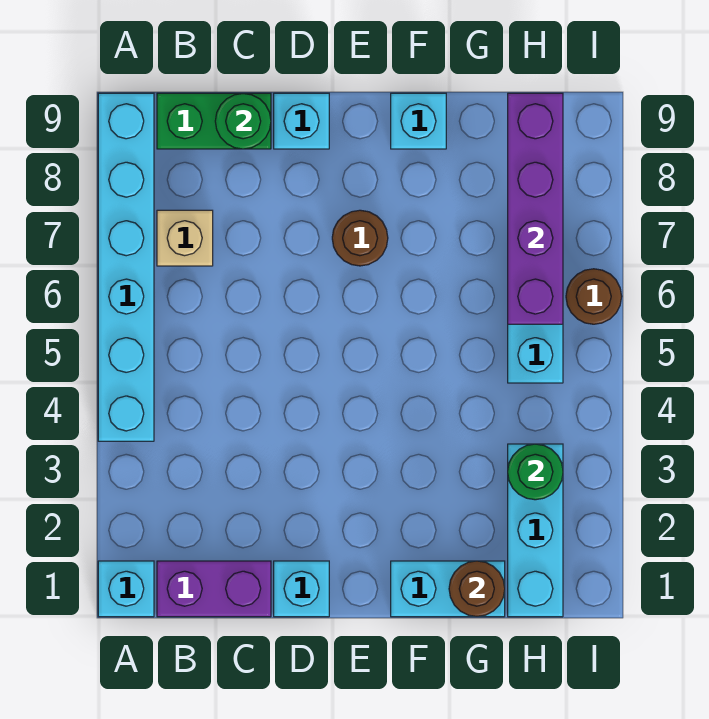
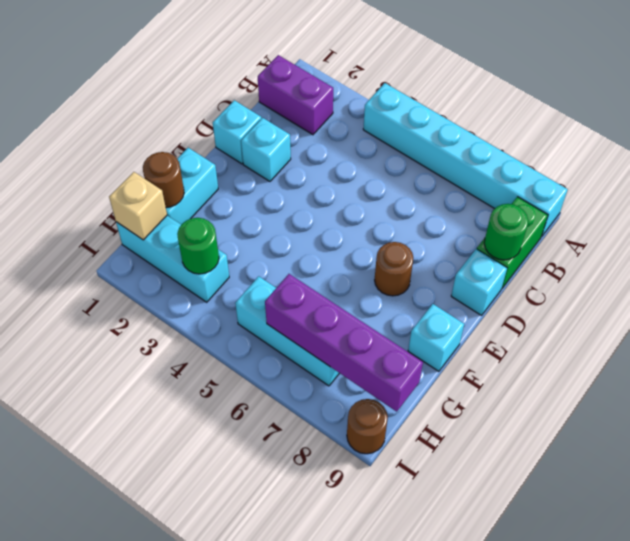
cyan brick A1 level 1 -> cyan brick D2 level 1
purple brick B1:C1 level 1 -> purple brick B1:B2 level 1
tan brick B7 level 1 -> tan brick H1 level 2
brown round brick I6 level 1 -> brown round brick I9 level 1

